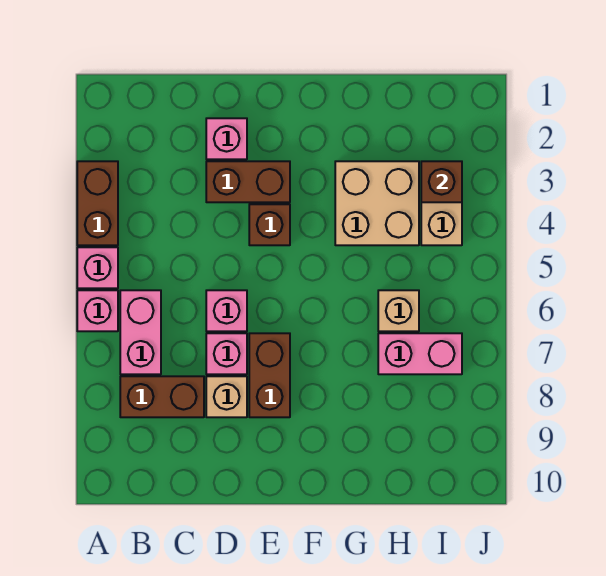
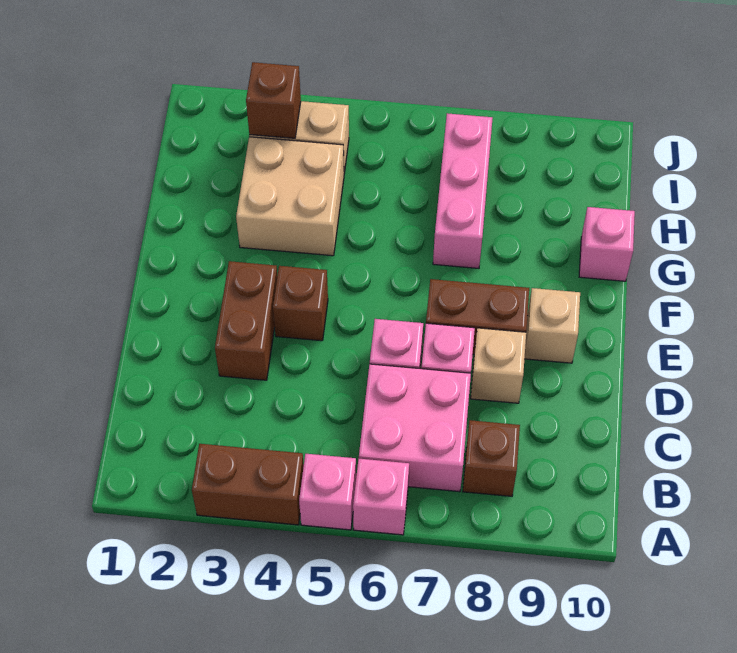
pink brick B6:B7 level 1 -> pink brick B6:C7 level 1
brown brick B8:C8 level 1 -> brown brick B8 level 1
pink brick D2 level 1 -> pink brick G10 level 1
tan brick H6 level 1 -> tan brick E9 level 1
pink brick H7:I7 level 1 -> pink brick G7:I7 level 1

